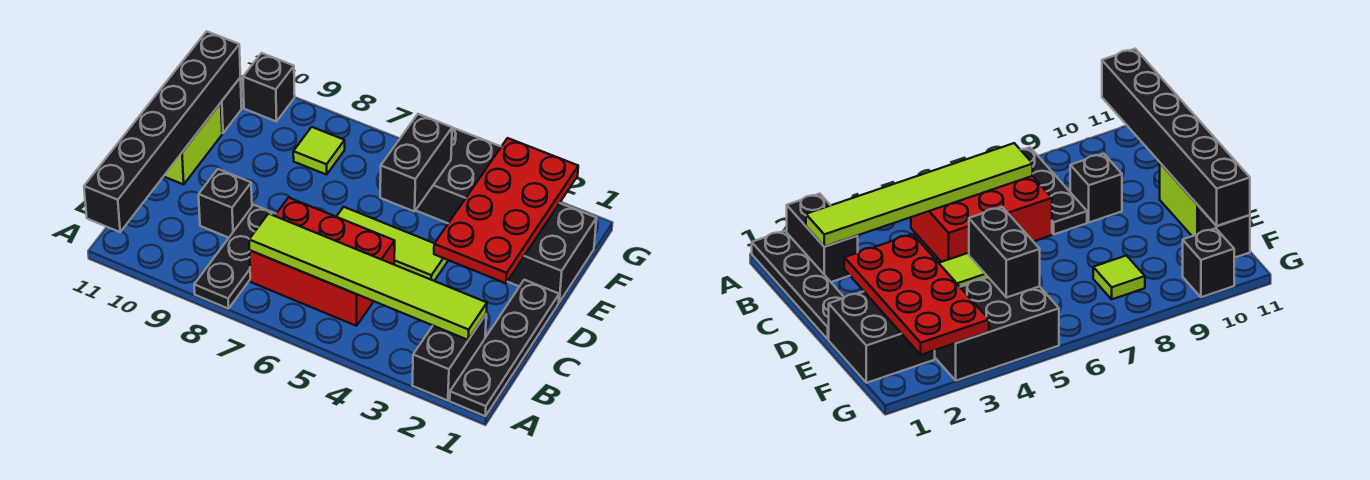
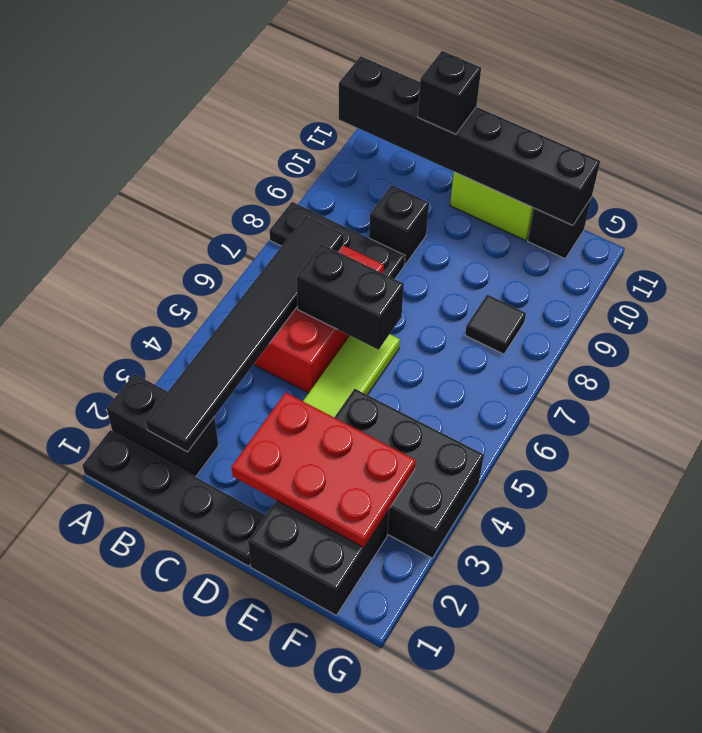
lime tile B2:B7 level 2 -> black tile B2:B7 level 2
red plate D2:G3 level 2 -> red plate D2:F3 level 2
black brick E5:F5 level 2 -> black brick C6:D6 level 2
black brick F3:G5 level 1 -> black brick E3:G4 level 1
lime tile F8 level 1 -> black tile F8 level 1
black brick G10 level 1 -> black brick C11 level 3

